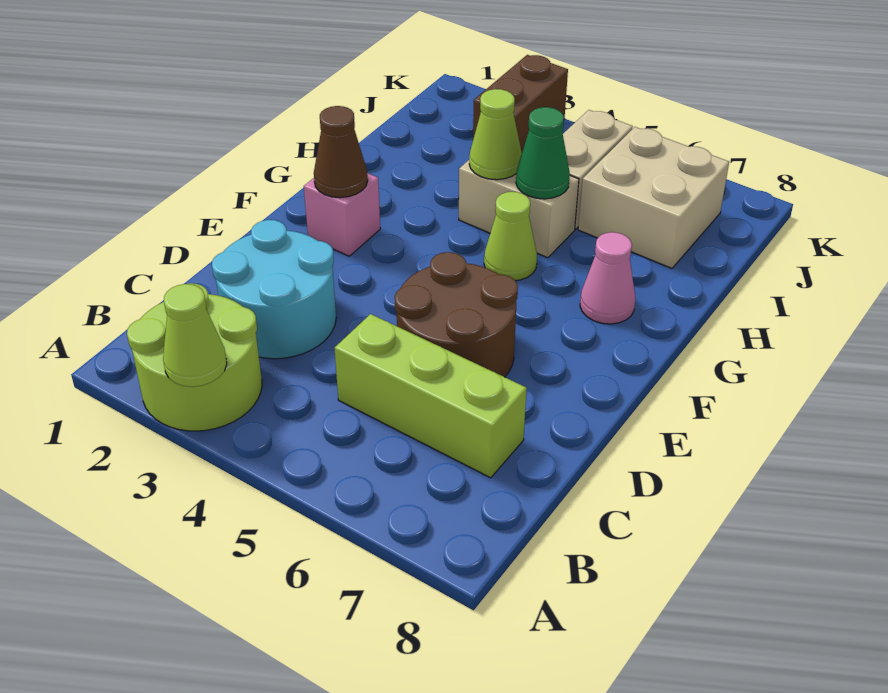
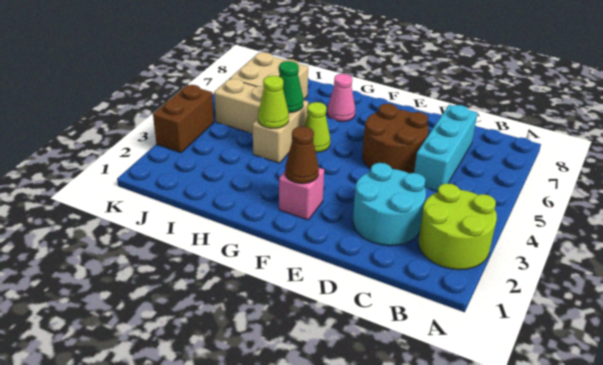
lime cone A3 level 2 -> none
lime brick C5:C7 level 1 -> cyan brick C5:C7 level 1
brown brick J3:K3 level 1 -> brown brick K3:K4 level 1

